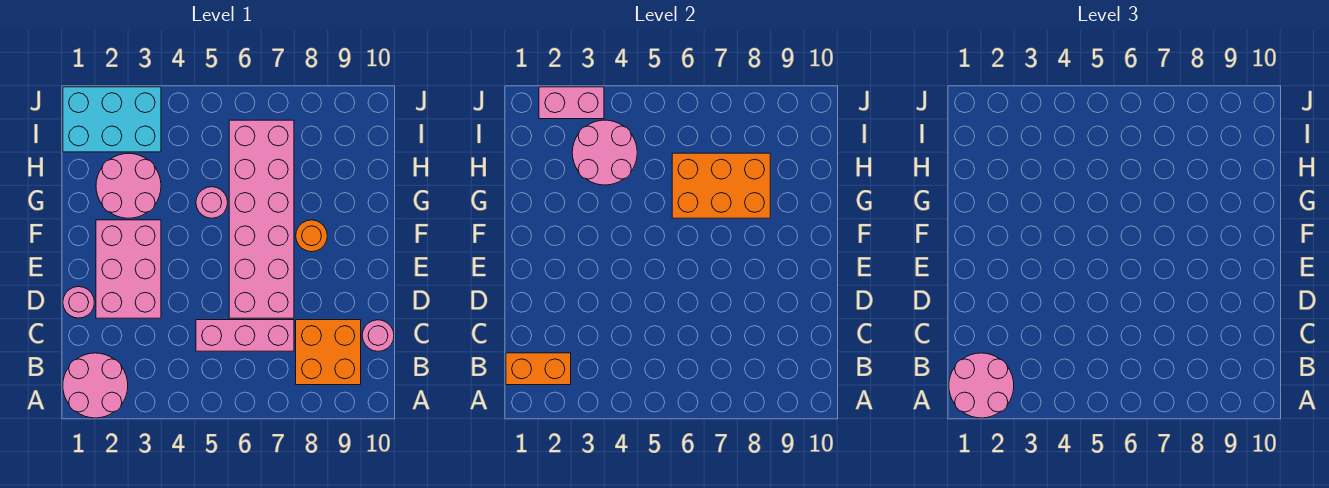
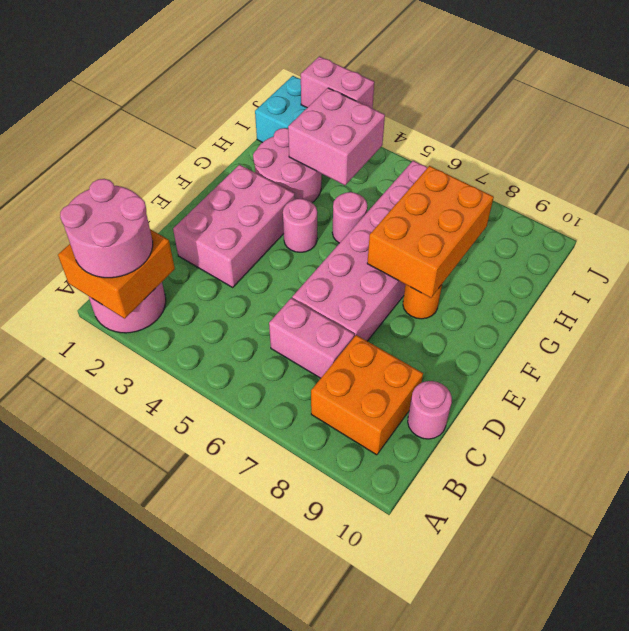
orange brick B1:B2 level 2 -> orange brick A1:B2 level 2
pink brick C5:C7 level 1 -> pink brick C6:C7 level 1
pink round brick D1 level 1 -> pink round brick F4 level 1
orange brick G6:H8 level 2 -> orange brick F7:H8 level 2
pink round brick H3:I4 level 2 -> pink brick H3:I4 level 2

